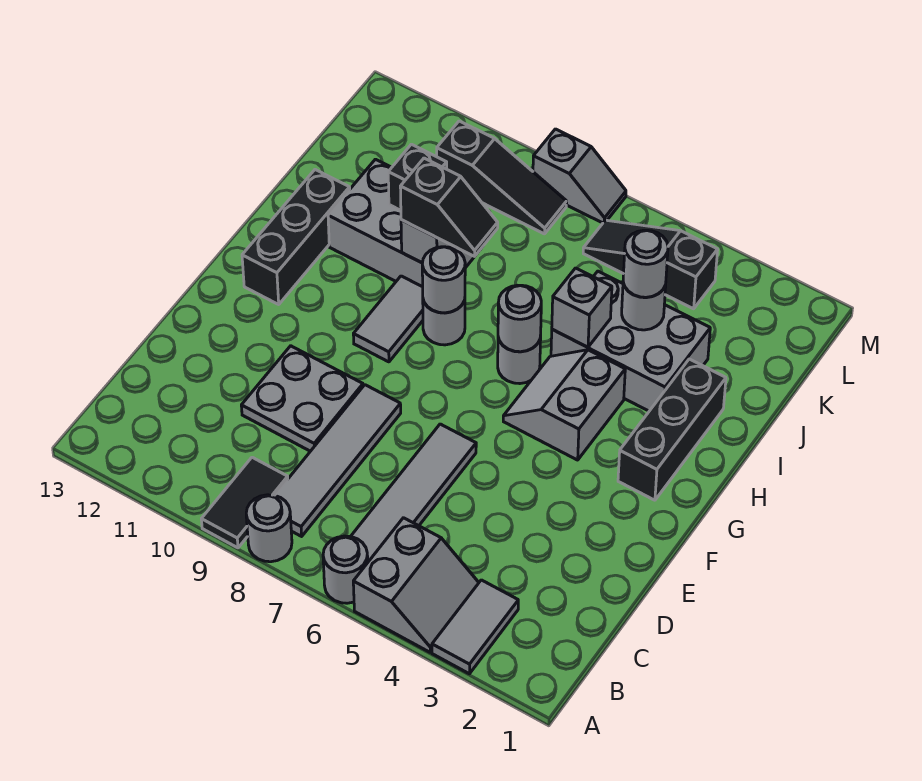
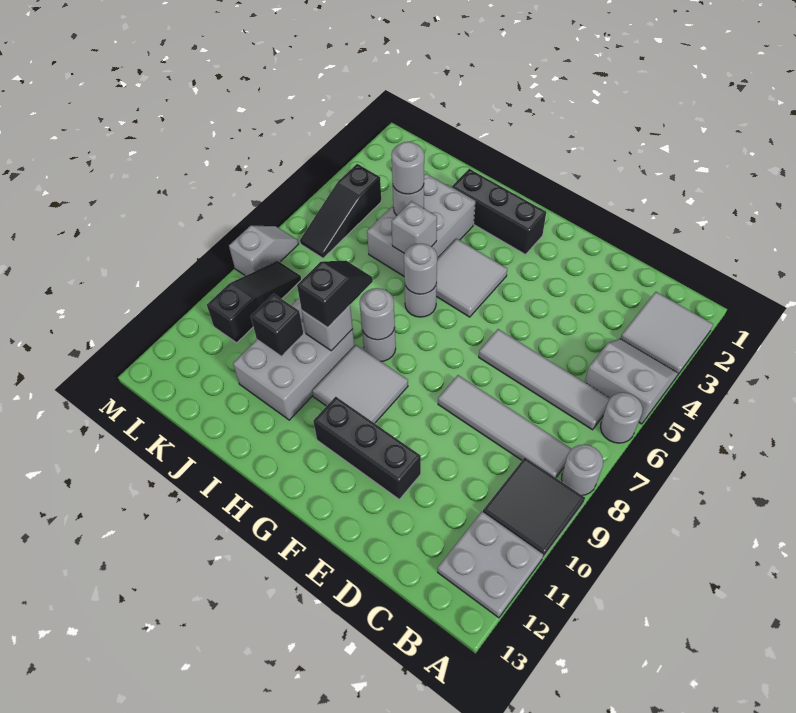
grey tile A3:B3 level 1 -> grey tile A2:B3 level 1
black tile A9:B9 level 1 -> black tile A9:B10 level 1
grey plate D9:E10 level 1 -> grey plate A11:B12 level 1
grey slope G4:H5 level 1 top 4 -> grey tile G4:H5 level 1
grey tile G9:H9 level 1 -> grey tile G9:H10 level 1
black brick G12:I12 level 1 -> black brick E11:G11 level 1

